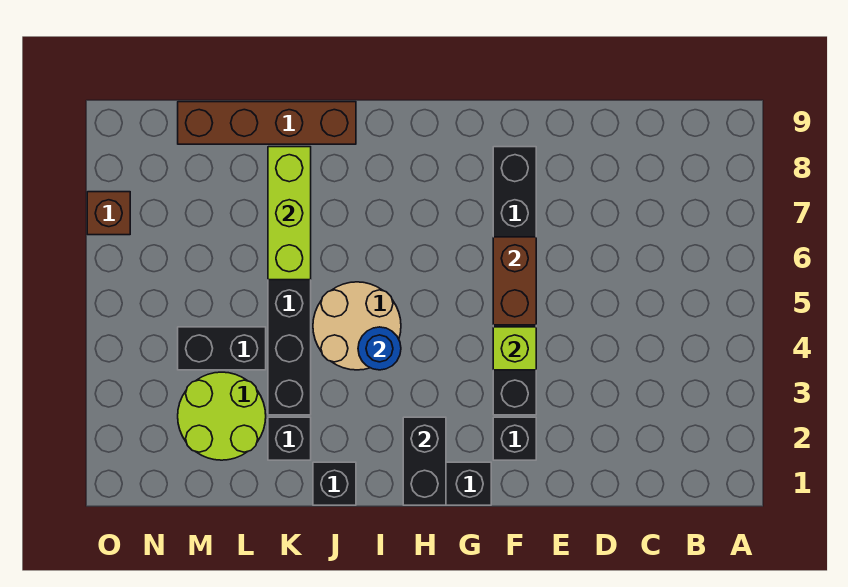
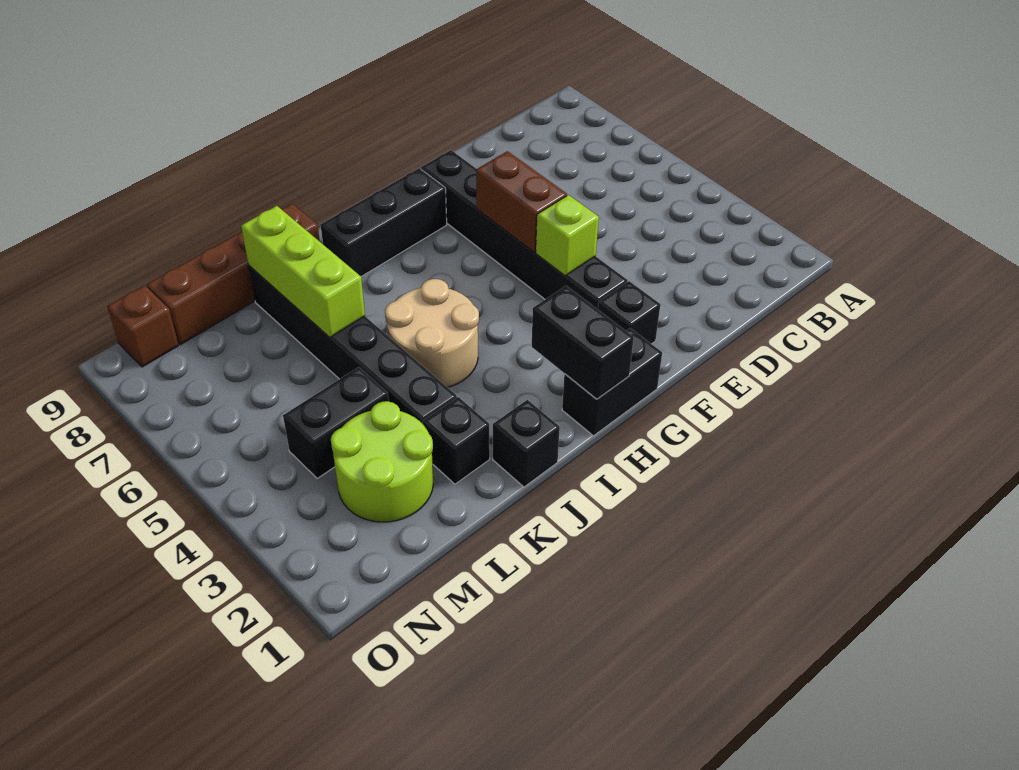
none -> black brick G8:I8 level 1
blue round brick I4 level 2 -> none
brown brick O7 level 1 -> brown brick N9 level 1

